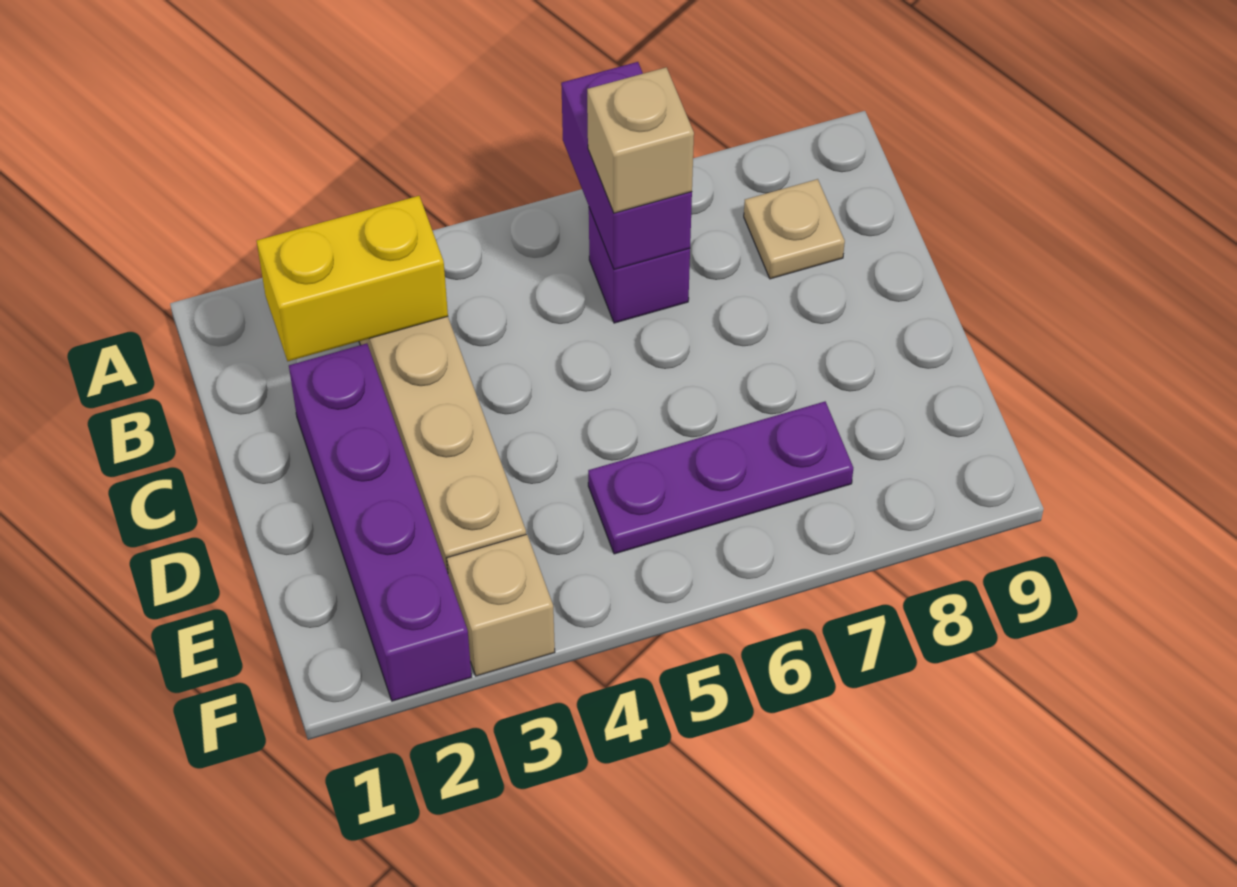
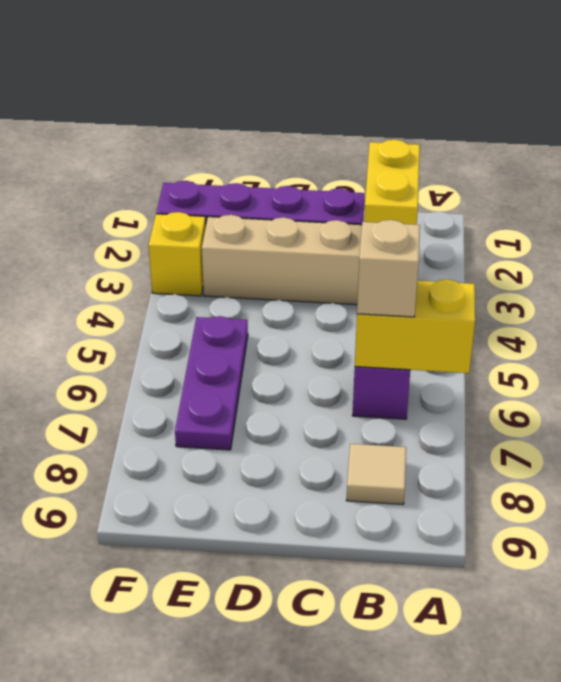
purple brick A6:B6 level 2 -> yellow brick A6:B6 level 2
tan plate B8 level 1 -> tan tile B8 level 1
tan brick F3 level 1 -> yellow brick F3 level 1

